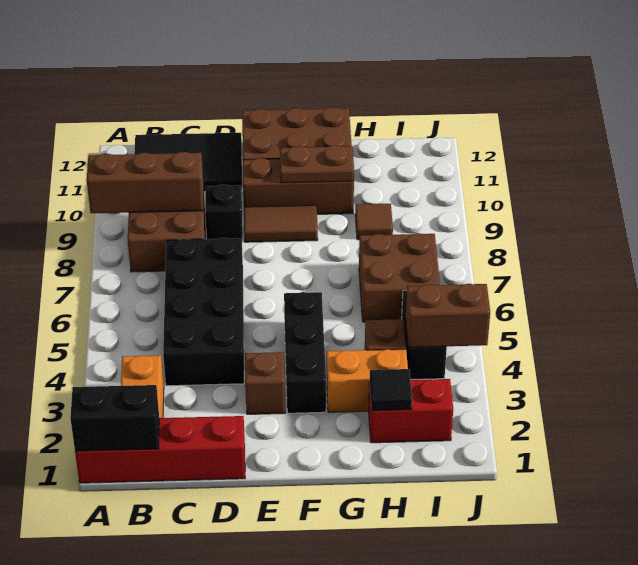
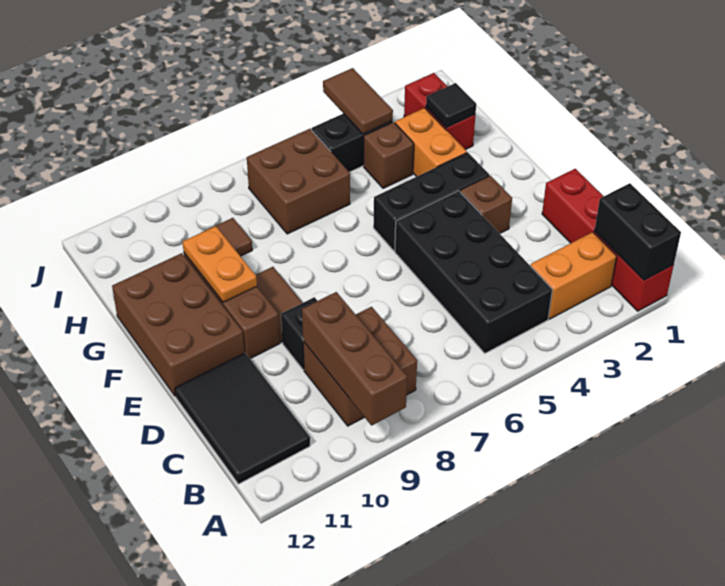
black brick C4:D7 level 1 -> black brick B4:E5 level 1
brown plate F10:G10 level 2 -> orange plate F10:G10 level 2
brown brick I4:J4 level 2 -> brown tile I4:J4 level 2

